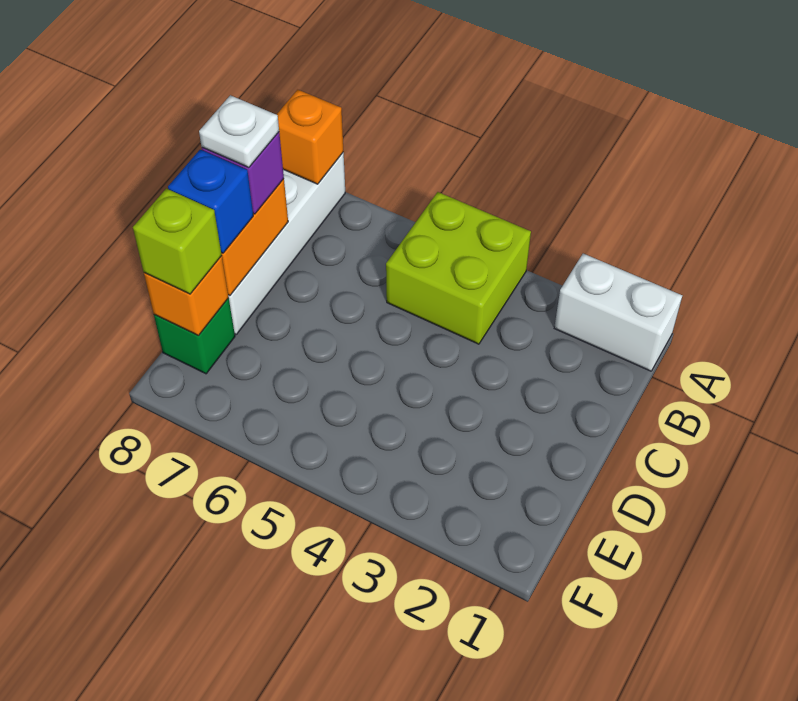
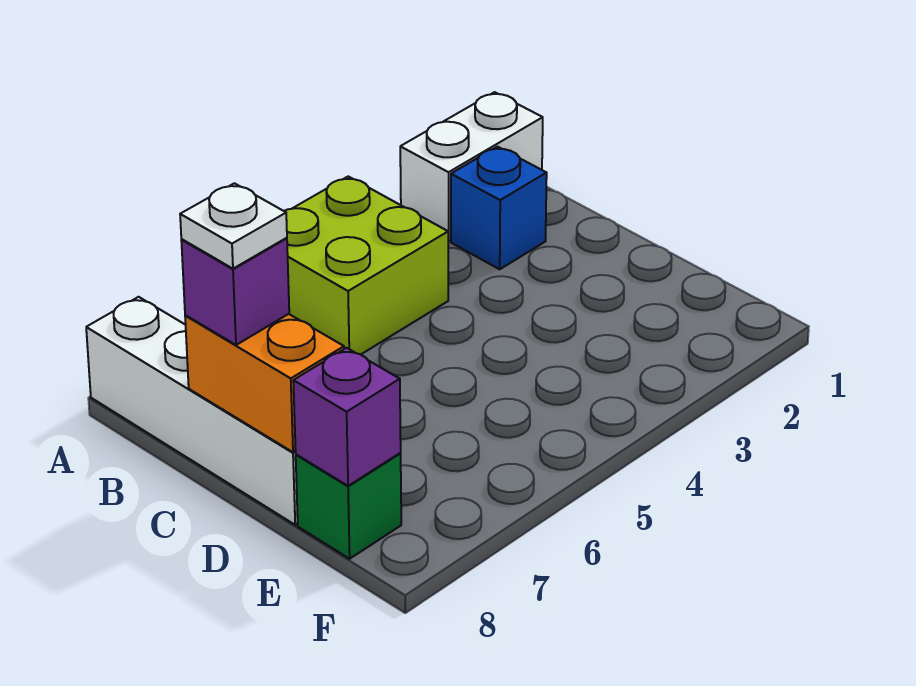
orange brick A8 level 2 -> none
blue brick D8 level 3 -> blue brick B2 level 1
orange brick E8 level 2 -> purple brick E8 level 2
lime brick E8 level 3 -> none

